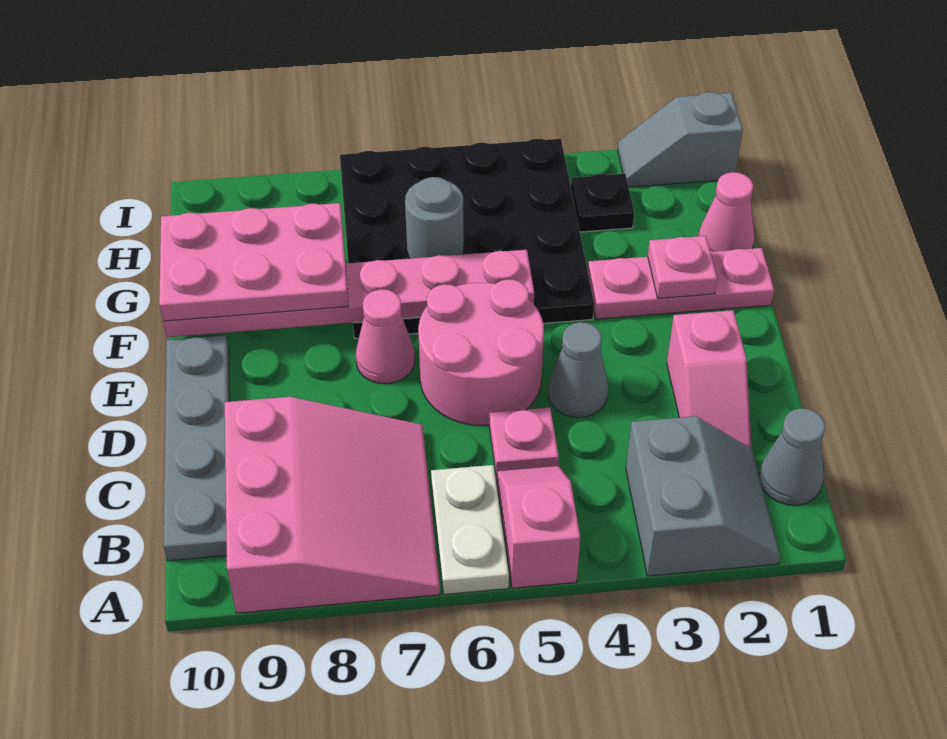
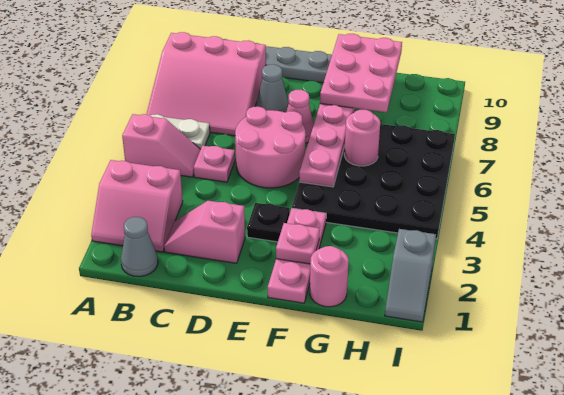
grey slope A2:B3 level 1 top 3 -> pink slope A2:B3 level 1 top 3
grey cone D4 level 1 -> grey cone D8 level 1
pink cone G1 level 1 -> pink round brick G1 level 1
grey round brick G6 level 2 -> pink round brick G6 level 2
black plate H3 level 1 -> black plate E3 level 1
grey slope I1:I2 level 1 top 1 -> grey slope I1:I2 level 1 top 2

